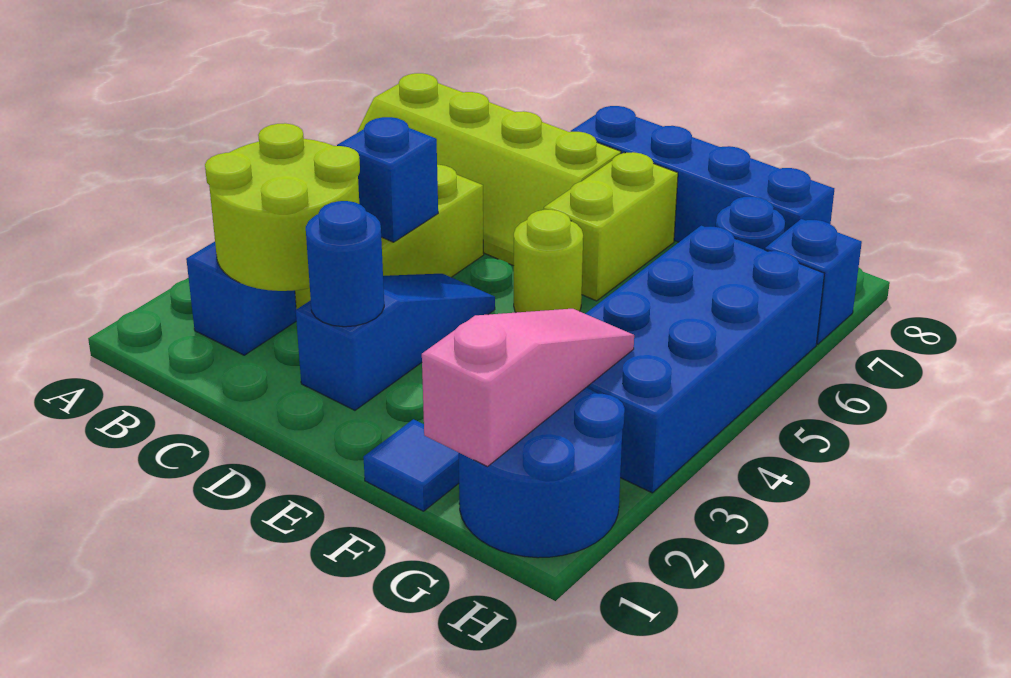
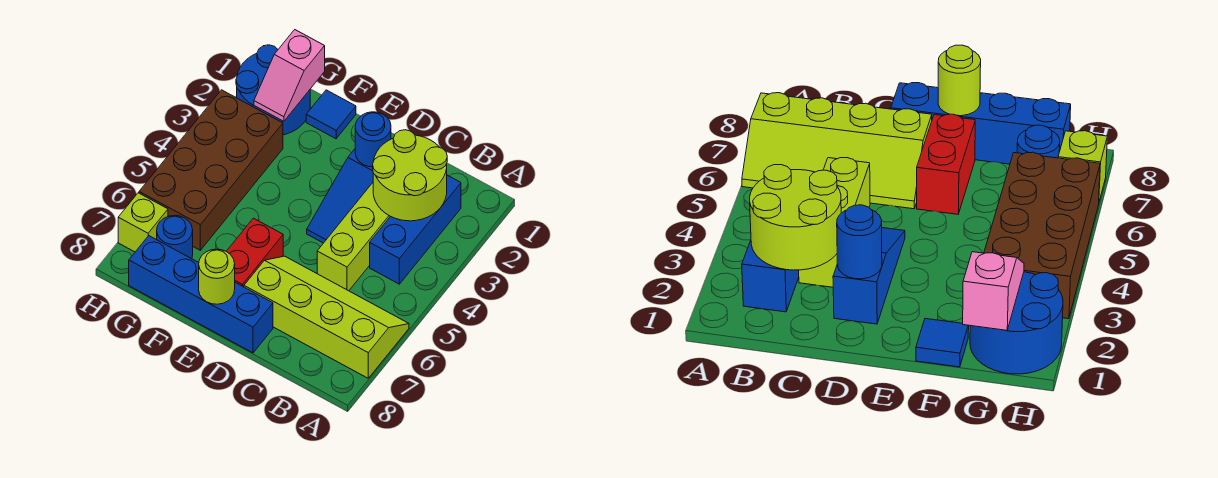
blue brick C4 level 2 -> none
lime round brick E5 level 1 -> lime round brick E8 level 2
lime brick E6:E7 level 1 -> red brick E6:E7 level 1
pink slope G1:G3 level 2 top 1 -> pink slope G1:G2 level 2 top 1
blue brick G3:H6 level 1 -> brown brick G3:H6 level 1
blue brick H7 level 1 -> lime brick H7 level 1

